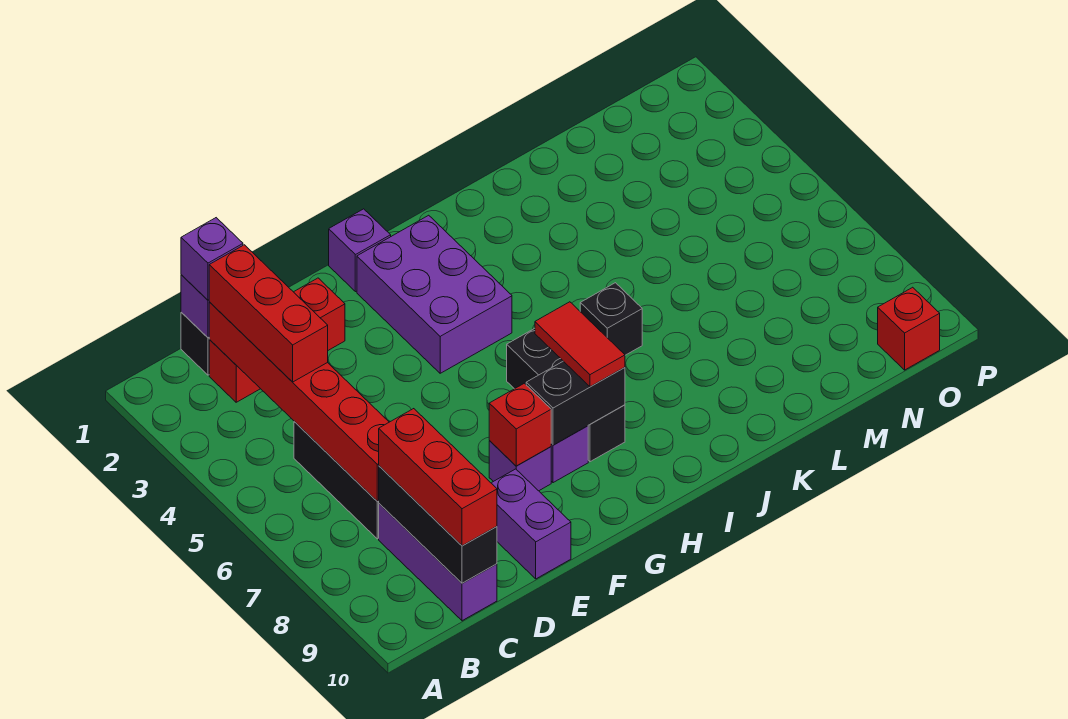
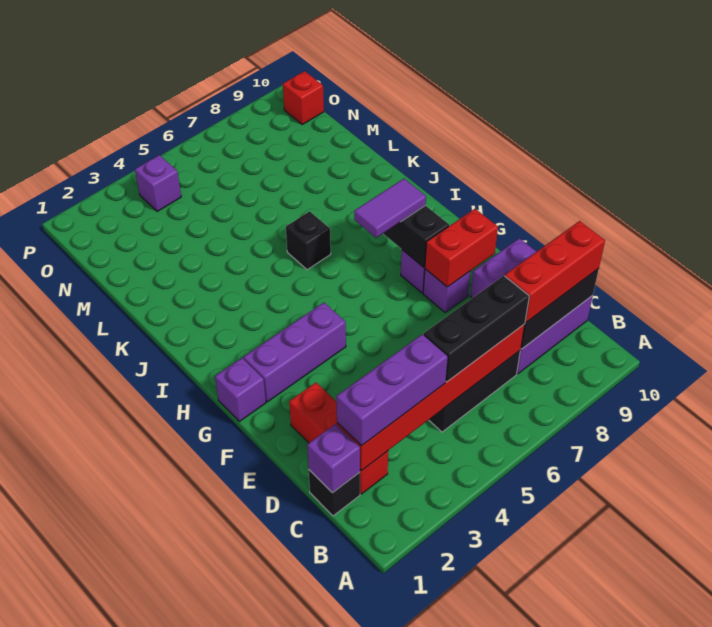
purple brick C1 level 3 -> purple brick O4 level 1
red brick C2:C4 level 3 -> purple brick C2:C4 level 3
red brick F8 level 2 -> red brick F8:F9 level 2
purple brick G2:H4 level 1 -> purple brick G2:G4 level 1
black brick H6:H8 level 1 -> black brick C5:C7 level 3
red tile H7:H8 level 3 -> purple tile H7:H8 level 3

